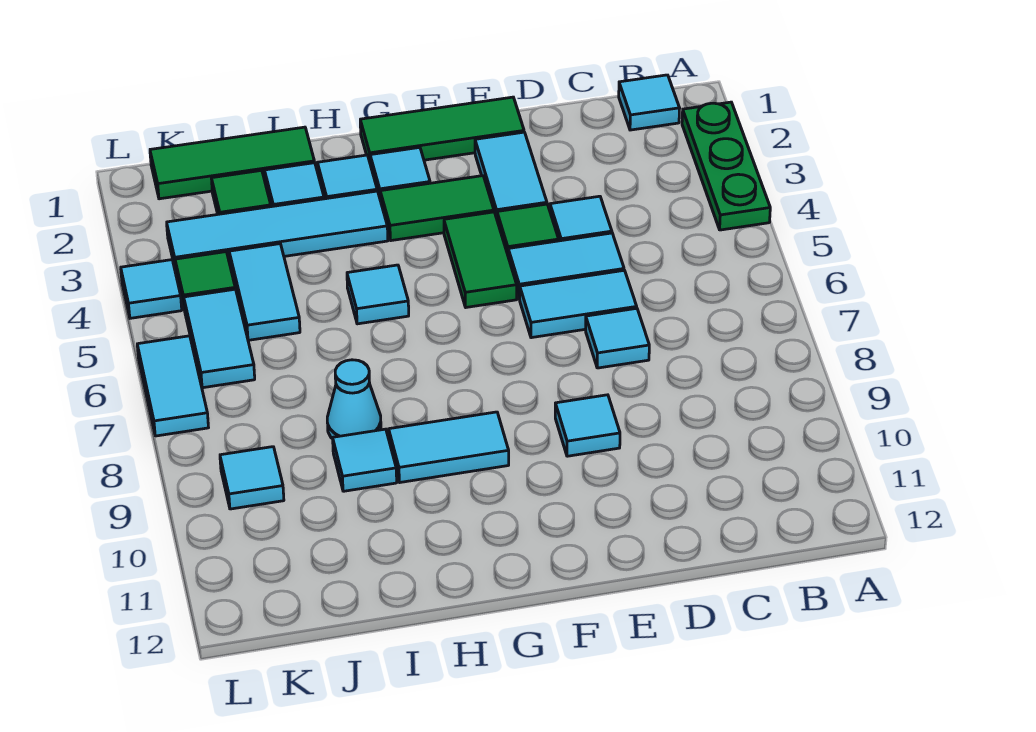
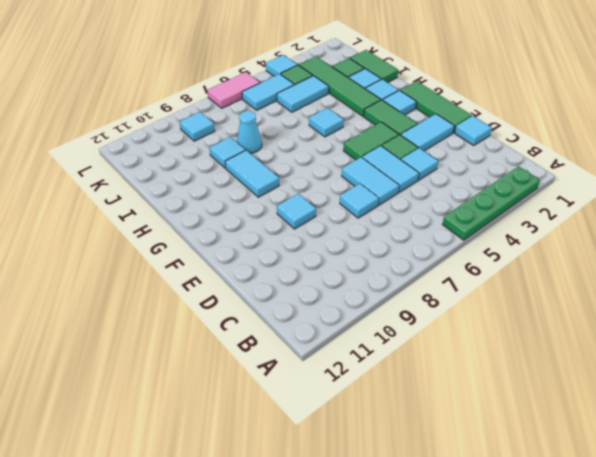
green plate A2:A4 level 1 -> green plate A2:A5 level 1
cyan tile B1 level 1 -> cyan tile D1 level 1
cyan tile H3:K3 level 1 -> green tile H3:K3 level 1
green tile I1:K1 level 1 -> green tile I1:J1 level 1
cyan tile L6:L7 level 1 -> pink tile L6:L7 level 1

